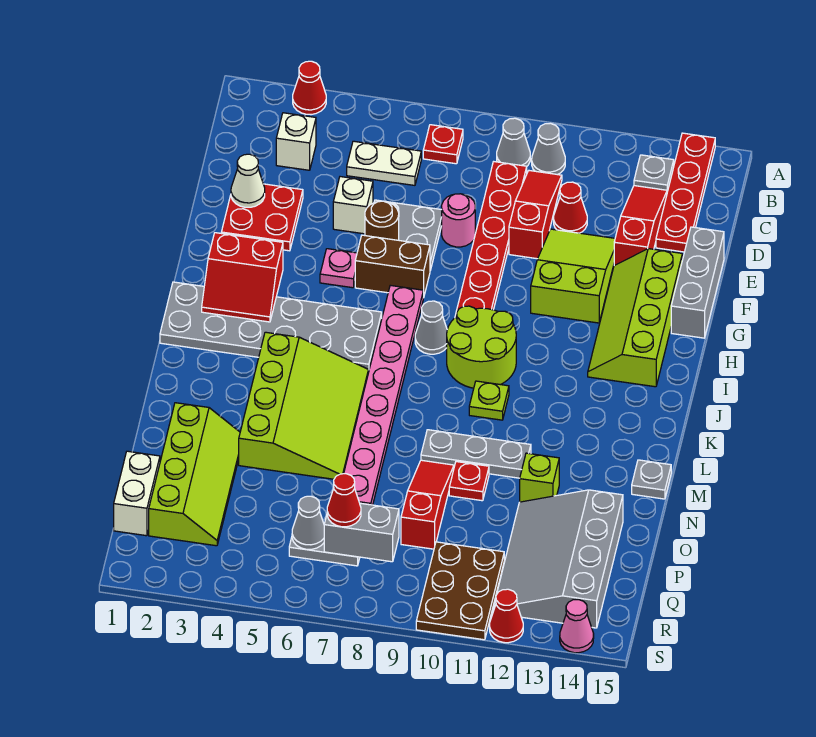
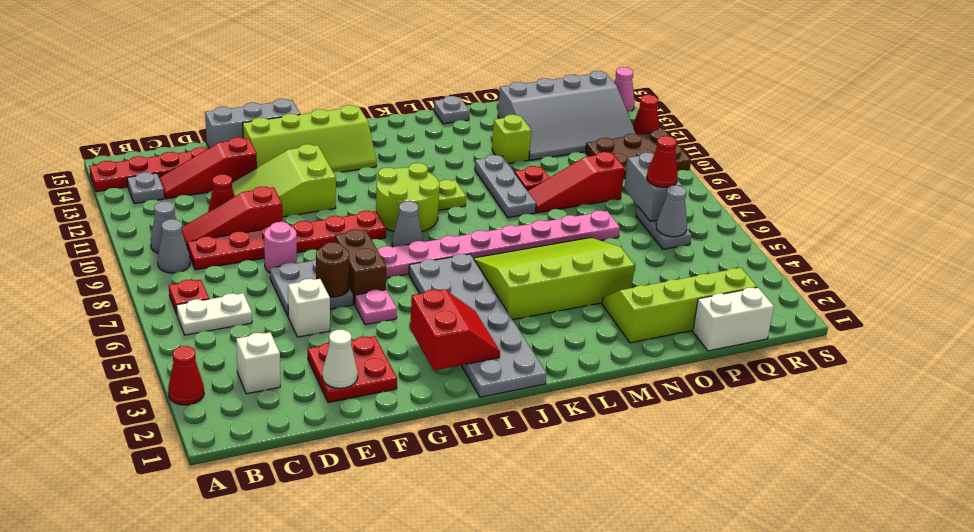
white plate C5:C6 level 1 -> white plate B6:C6 level 1

